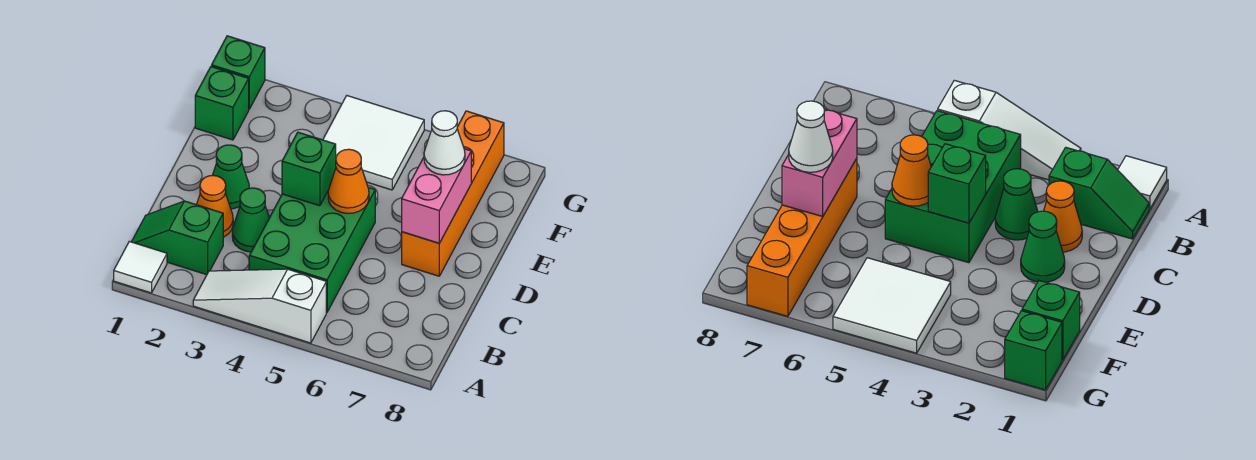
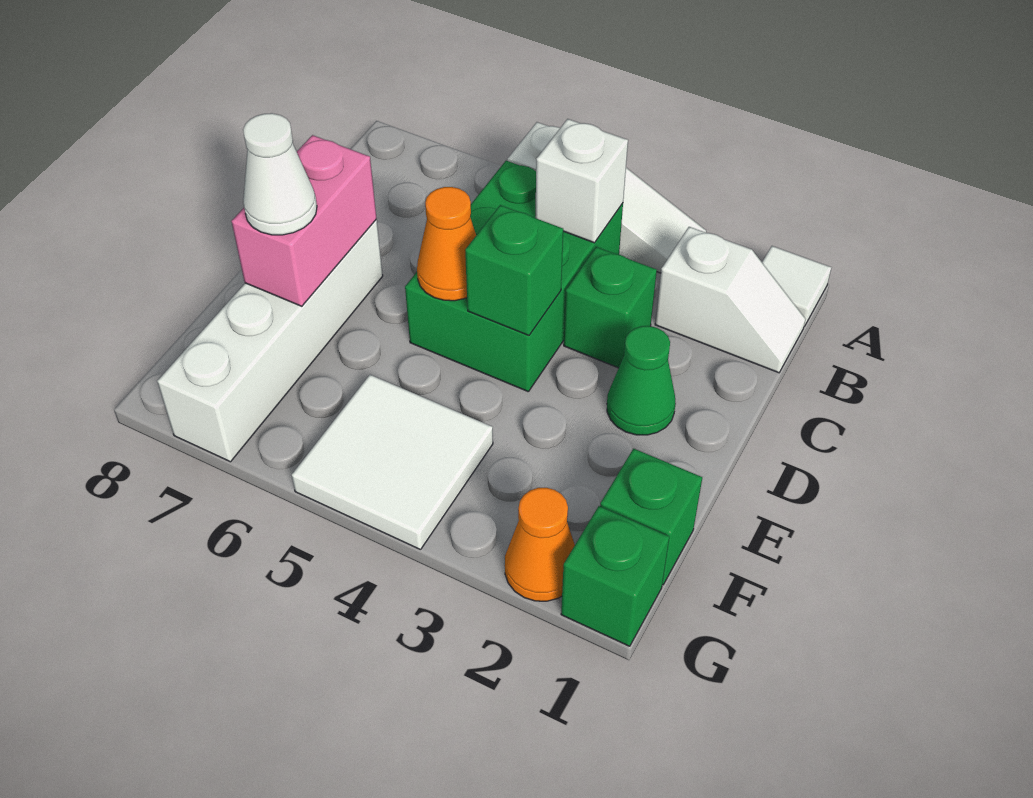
green slope B1:B2 level 1 top 2 -> white slope B1:B2 level 1 top 2
none -> white brick B4 level 2
orange cone C2 level 1 -> orange cone G2 level 1
green cone C3 level 1 -> green brick C3 level 1
orange brick D7:G7 level 1 -> white brick D7:G7 level 1

